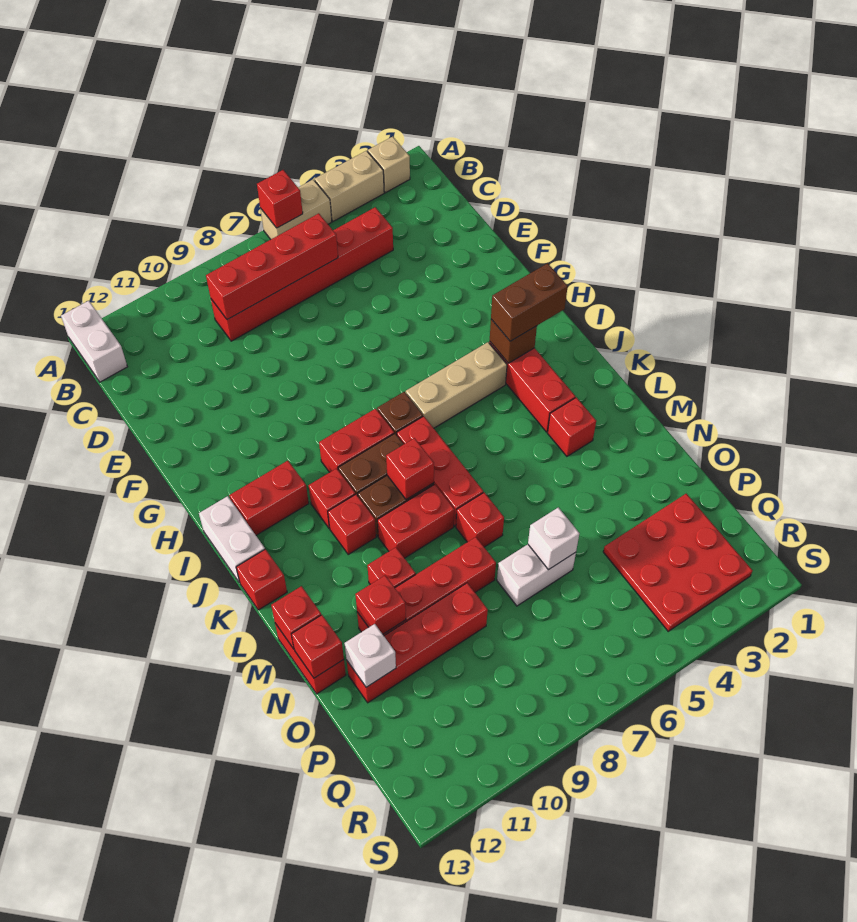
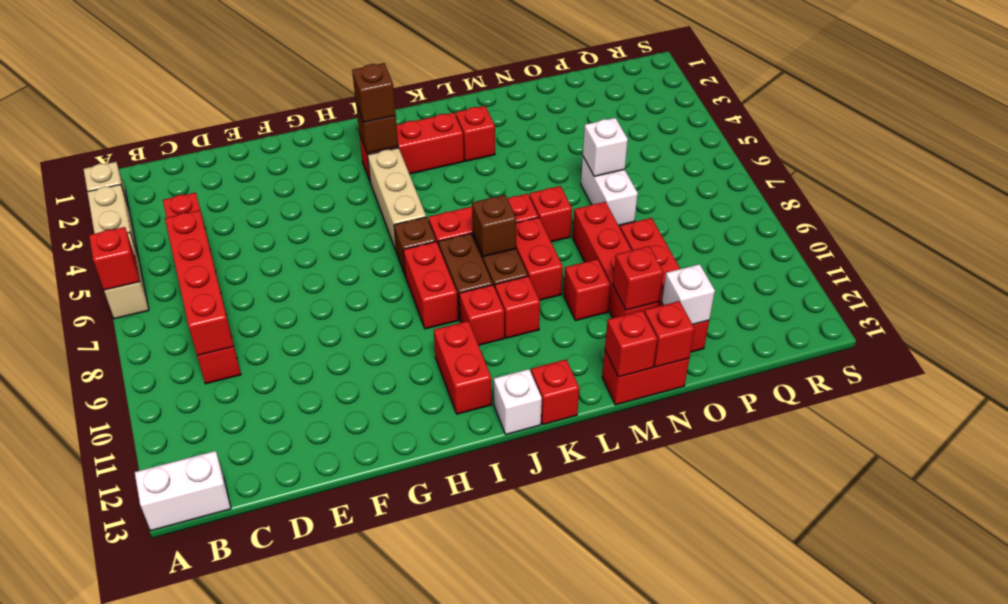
brown brick I2:I3 level 3 -> brown brick I3 level 3
white brick I13:J13 level 1 -> white brick J13 level 1
red brick K8 level 2 -> brown brick K8 level 2
red plate P2:R4 level 1 -> none

